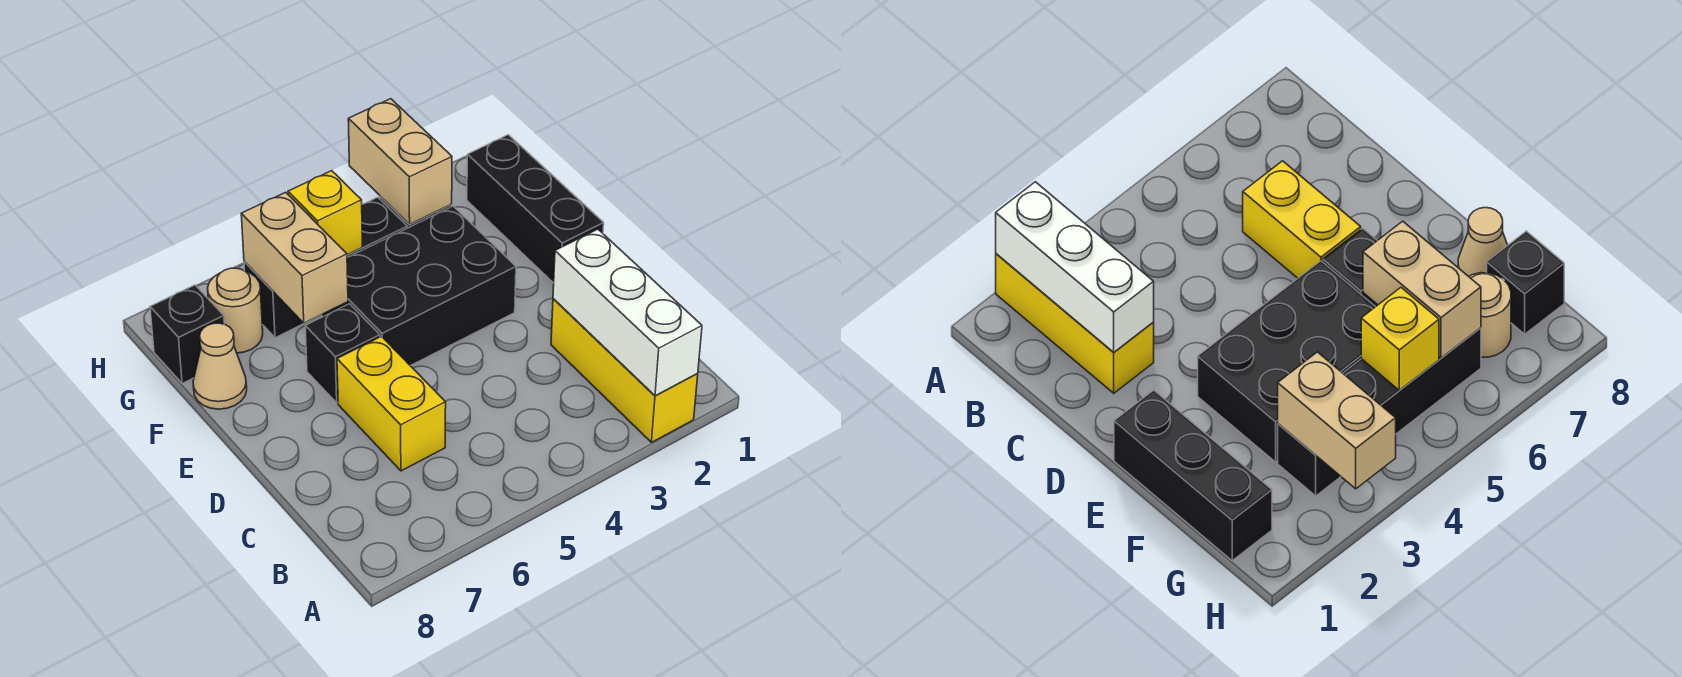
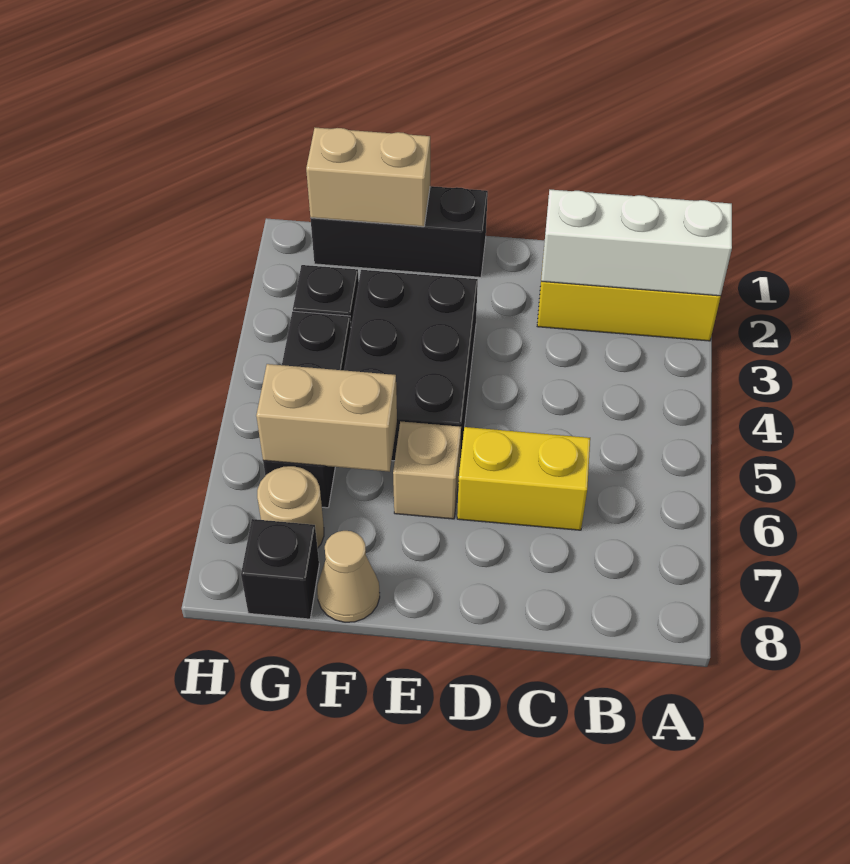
black brick E6 level 1 -> tan brick E6 level 1
tan brick G3:H3 level 2 -> tan brick F1:G1 level 2
yellow brick G5 level 2 -> none

